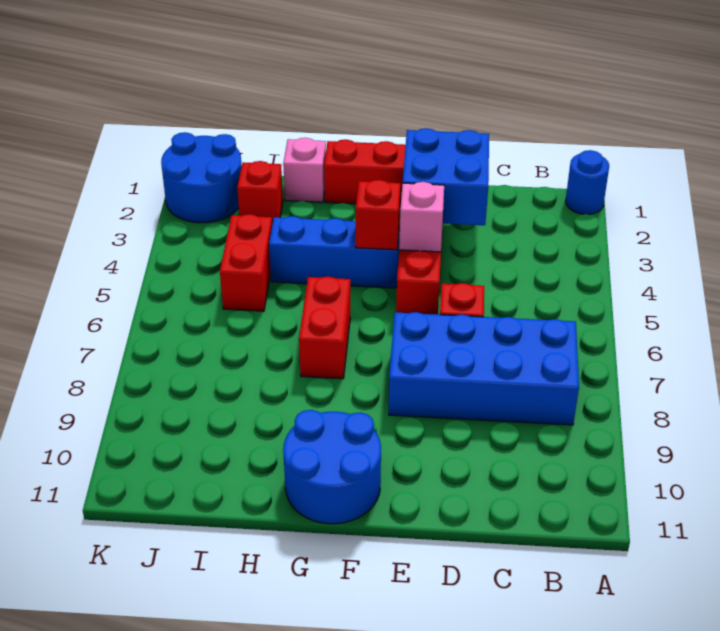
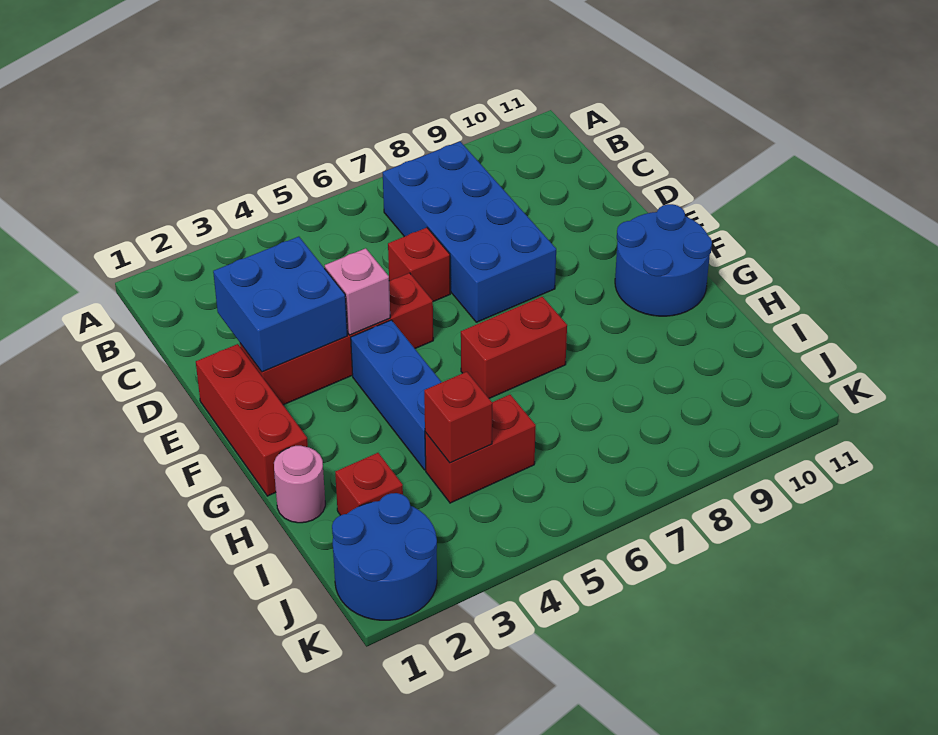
blue round brick A1 level 1 -> none
red brick F4 level 2 -> red brick I4 level 2
pink brick H1 level 1 -> pink round brick H1 level 1

